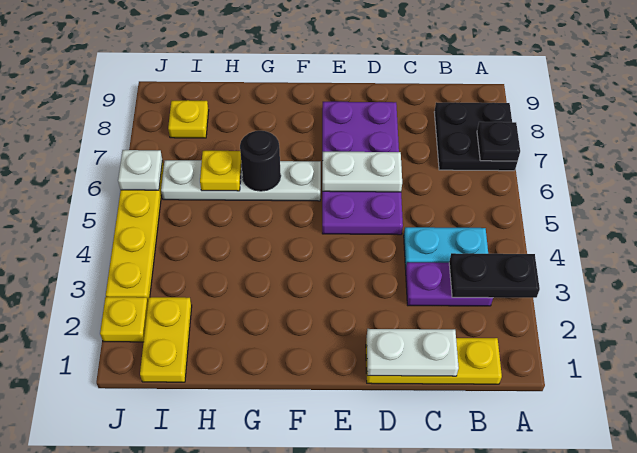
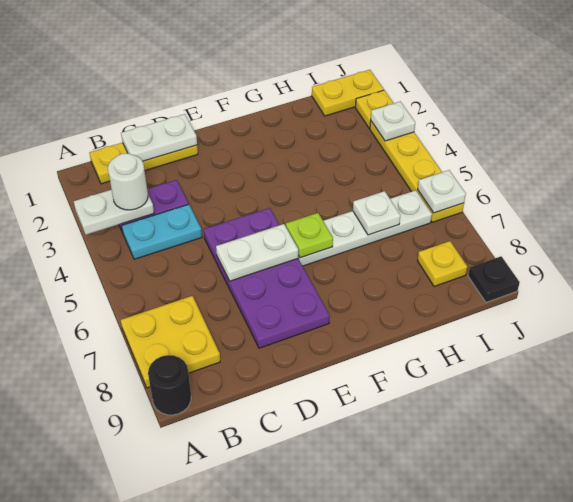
black plate A3:B3 level 2 -> white plate A3:B3 level 2
black plate A7:B8 level 1 -> yellow plate A7:B8 level 1
black plate A7 level 2 -> black plate J9 level 1
none -> white round brick B3 level 3
none -> lime plate F6 level 2
black round brick G6 level 2 -> black round brick A9 level 1
yellow plate H6 level 2 -> white plate H6 level 2
yellow plate I1:I2 level 1 -> yellow plate I1:J1 level 1
none -> white plate J3 level 2

